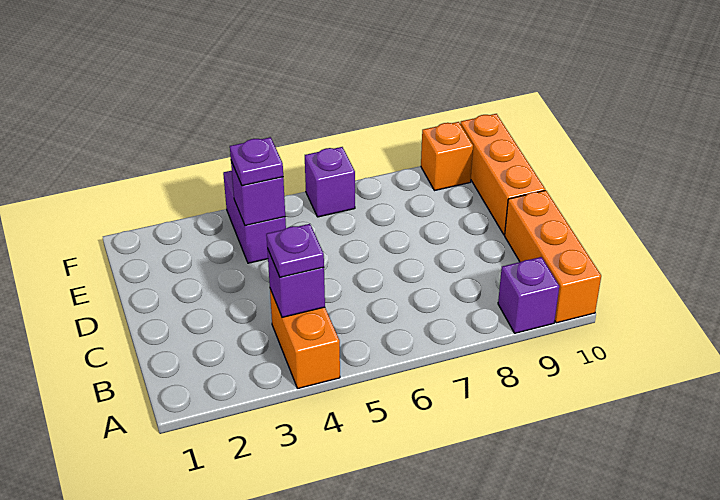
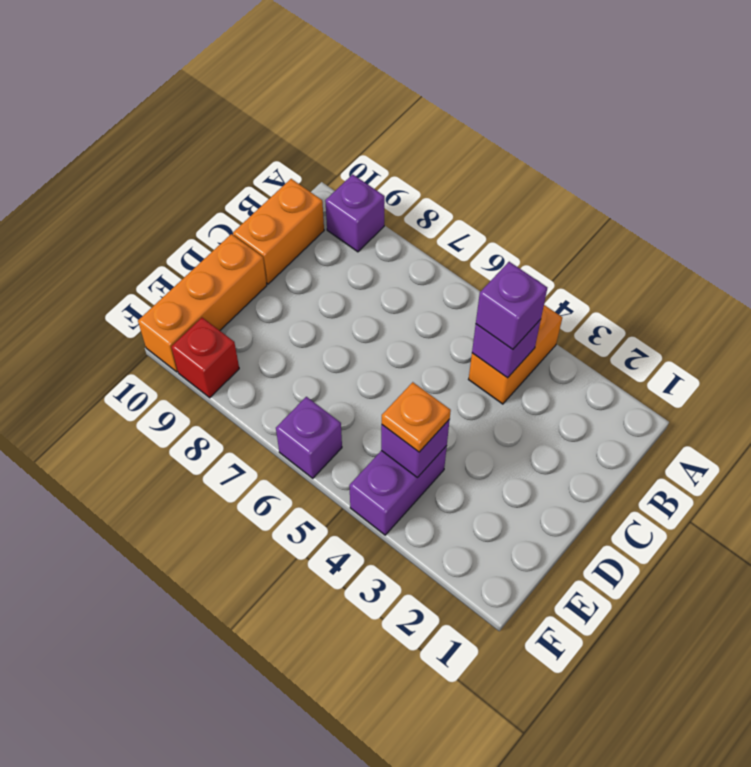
orange brick A10:C10 level 1 -> orange brick B10:C10 level 1
purple plate B4 level 3 -> purple brick B4 level 3
purple plate E4 level 3 -> orange plate E4 level 3
orange brick F9 level 1 -> red brick F9 level 1

